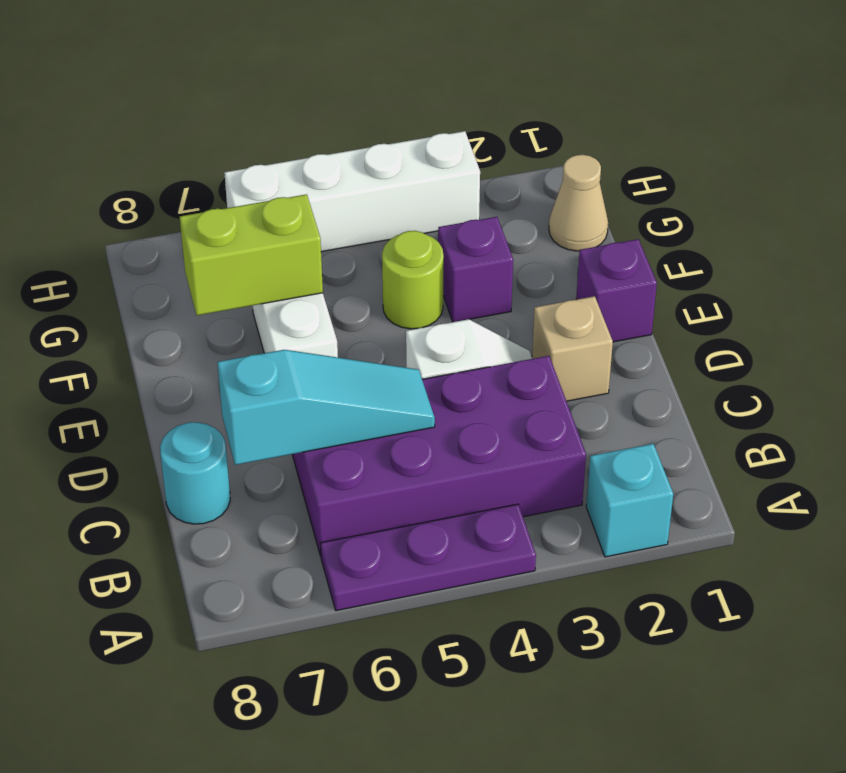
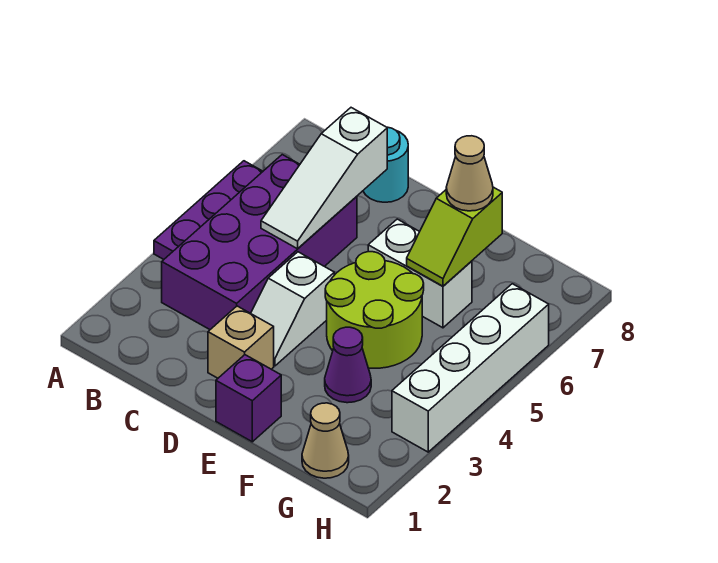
cyan brick A2 level 1 -> none
cyan slope C5:C7 level 2 top 7 -> white slope C5:C7 level 2 top 7
purple brick F3 level 1 -> purple cone F3 level 1
lime round brick F4 level 1 -> lime round brick E4:F5 level 1
lime brick F6:F7 level 2 -> lime slope F6:F7 level 2 top 7
none -> tan cone F7 level 3

